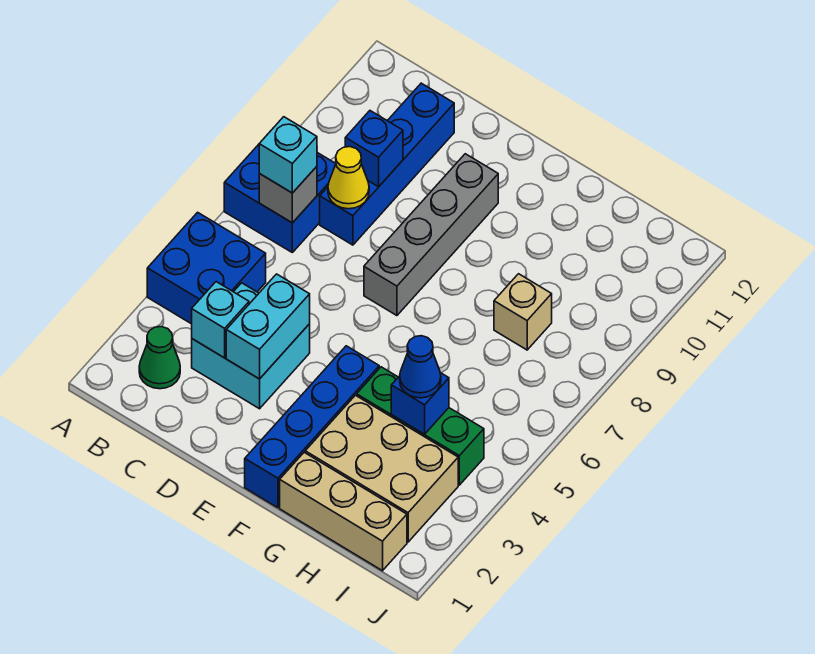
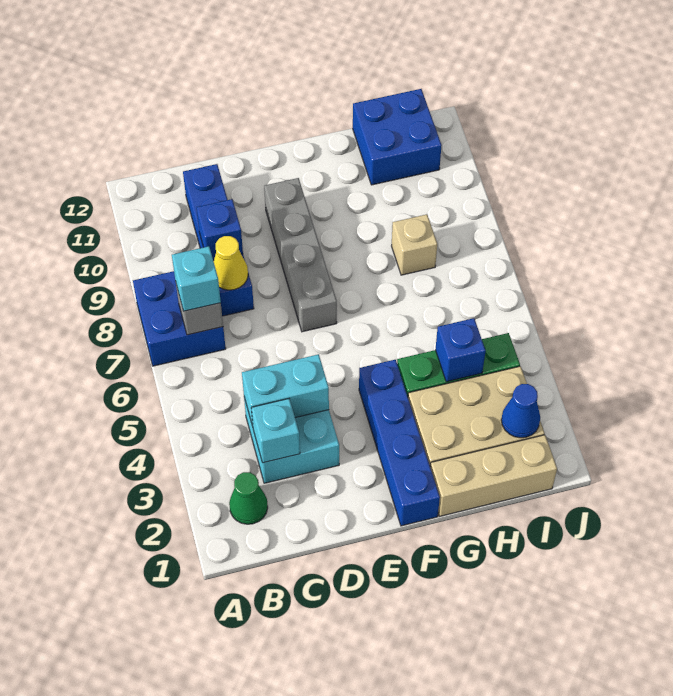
blue brick A4:B5 level 1 -> blue brick H11:I12 level 1
cyan brick D3:D4 level 2 -> cyan brick C4:D4 level 2
blue cone H4 level 3 -> blue cone I2 level 2

